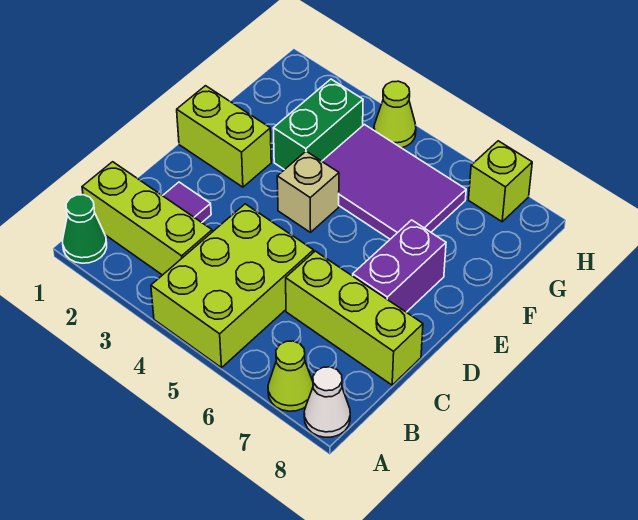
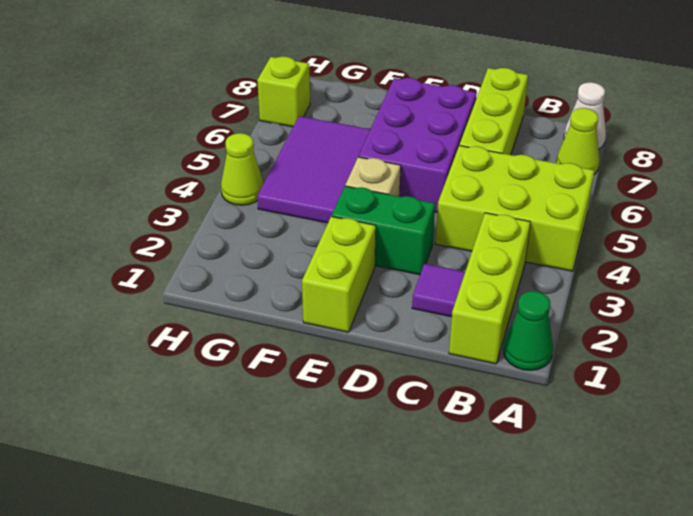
purple brick D7:E7 level 1 -> purple brick D5:E7 level 1
green brick F3:G3 level 1 -> green brick D3:E3 level 1

